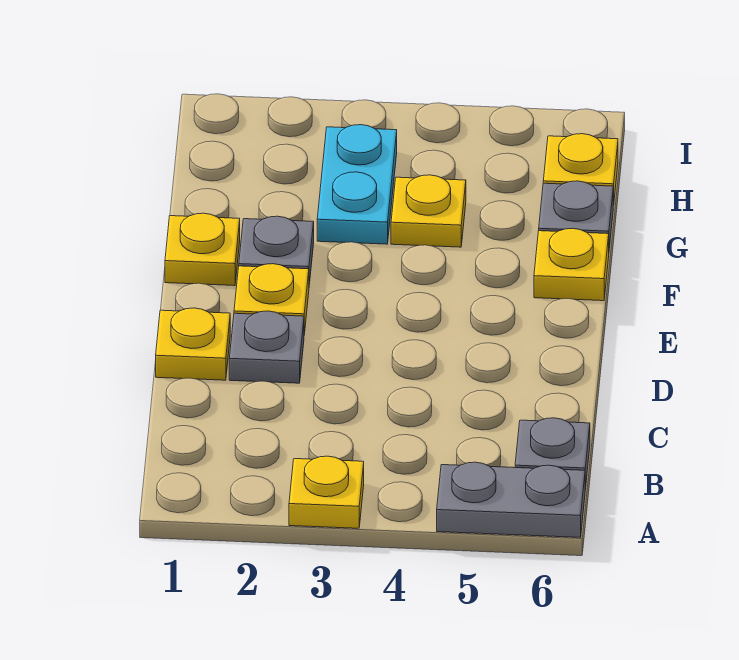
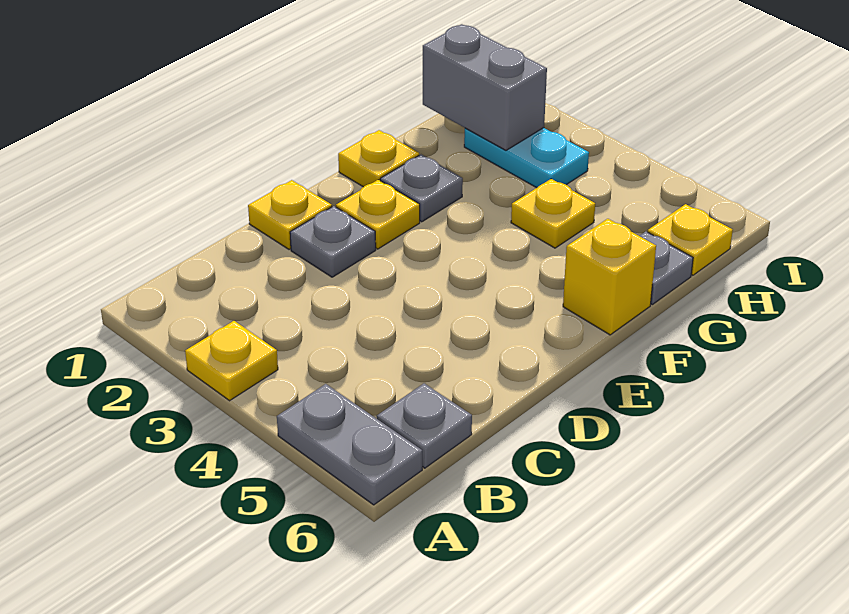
yellow plate F6 level 1 -> yellow brick F6 level 1
cyan plate G3:H3 level 1 -> cyan plate H2:H3 level 1
none -> grey brick H1:H2 level 2

